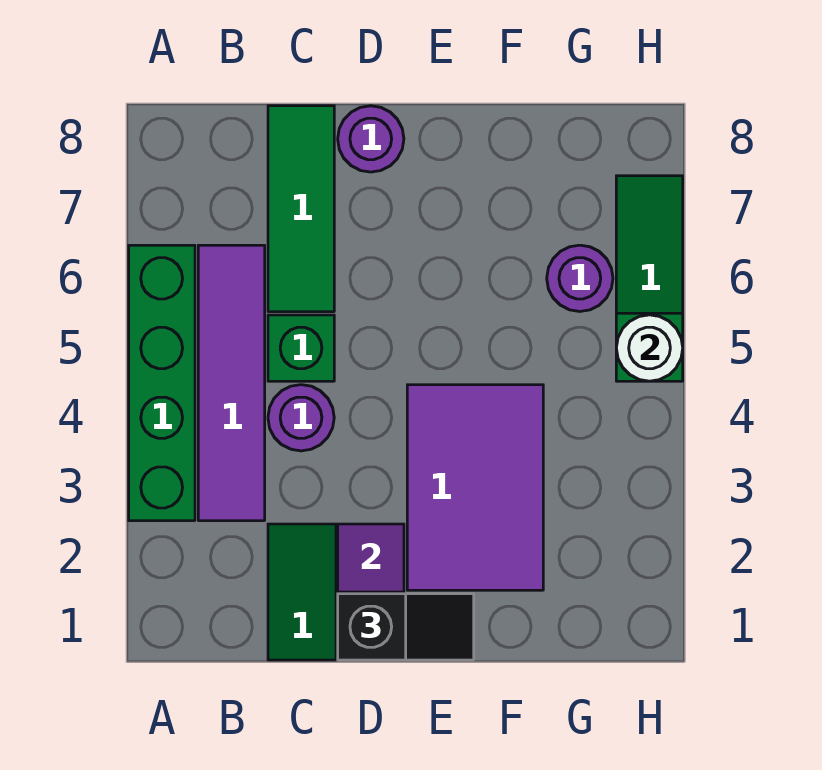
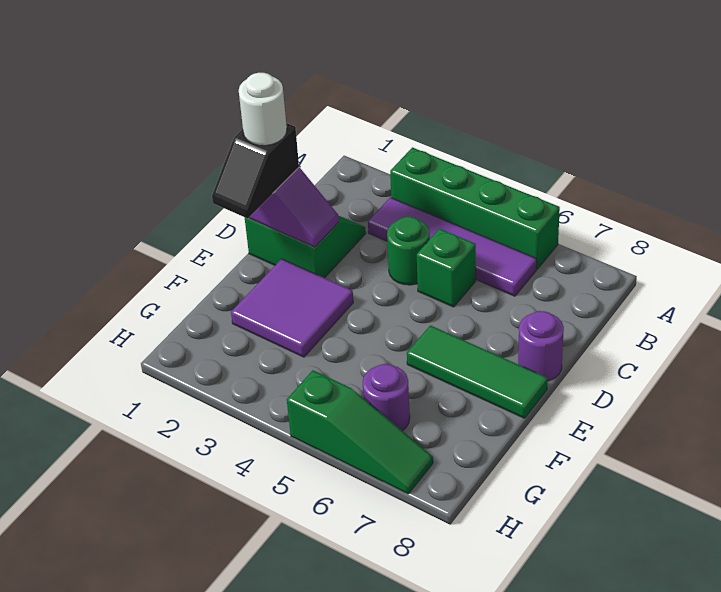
purple round brick C4 level 1 -> green round brick C4 level 1
green tile C6:C8 level 1 -> green tile E6:E8 level 1
purple tile E2:F4 level 1 -> purple tile E2:F3 level 1
white round brick H5 level 2 -> white round brick D1 level 4

